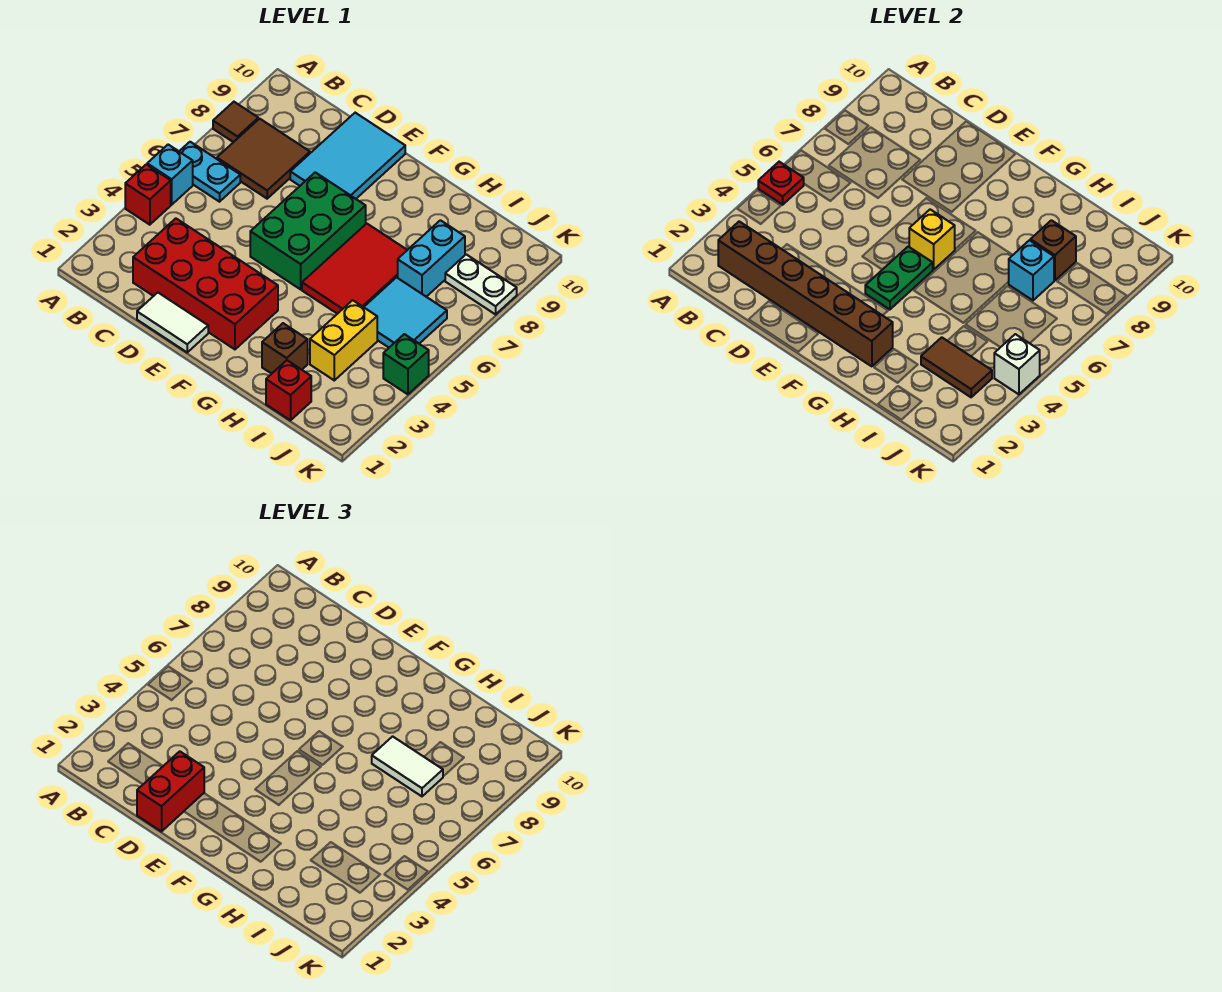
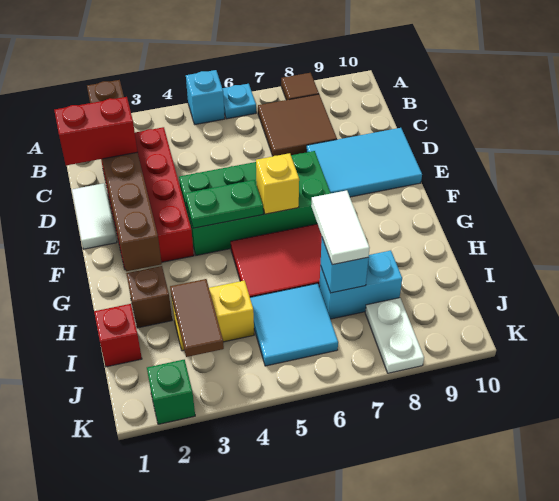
red brick A4 level 1 -> none
red plate A5 level 2 -> none
cyan plate A6:B6 level 1 -> cyan plate A6 level 1
green brick E5:F7 level 1 -> green brick E4:F7 level 1
brown brick I8 level 2 -> none
green brick K4 level 1 -> green brick K2 level 1
white brick K4 level 2 -> none

